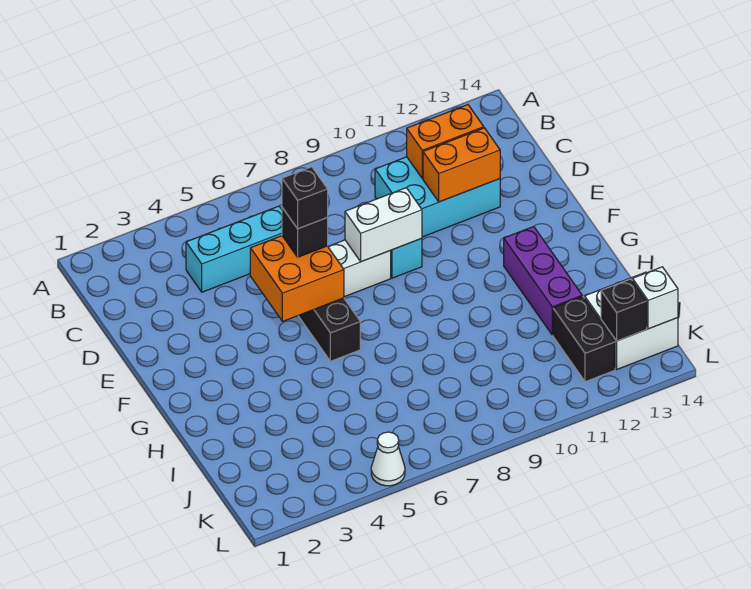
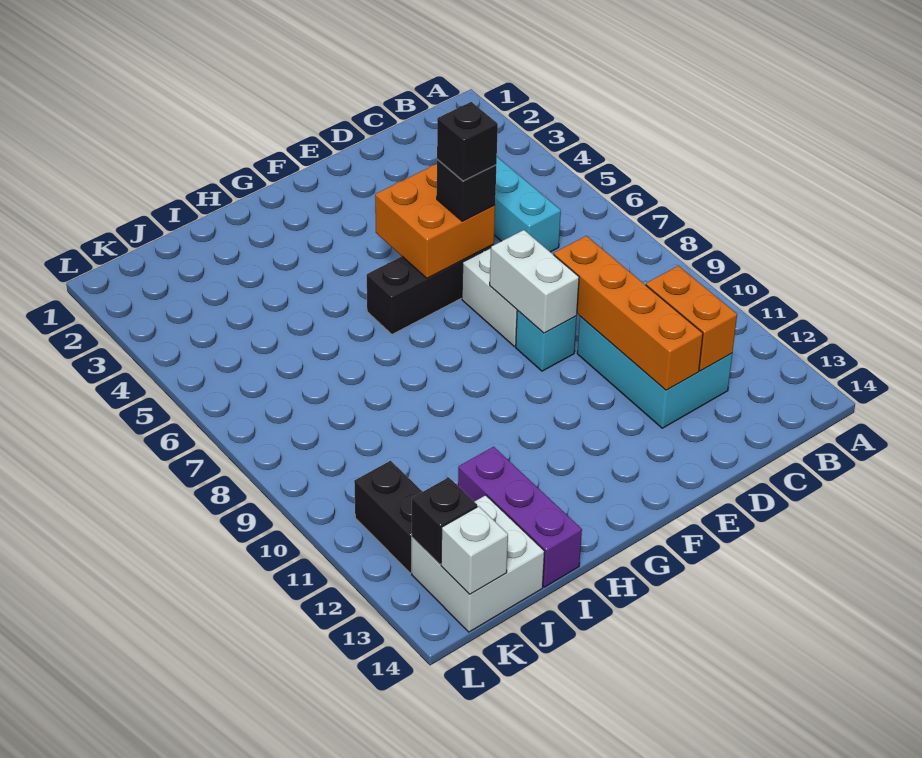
orange brick D11:D12 level 2 -> orange brick D9:D12 level 2
purple brick G12:I12 level 1 -> purple brick I12:I14 level 1
black brick J12:K12 level 1 -> black brick K11:K12 level 1
white cone L5 level 1 -> none

